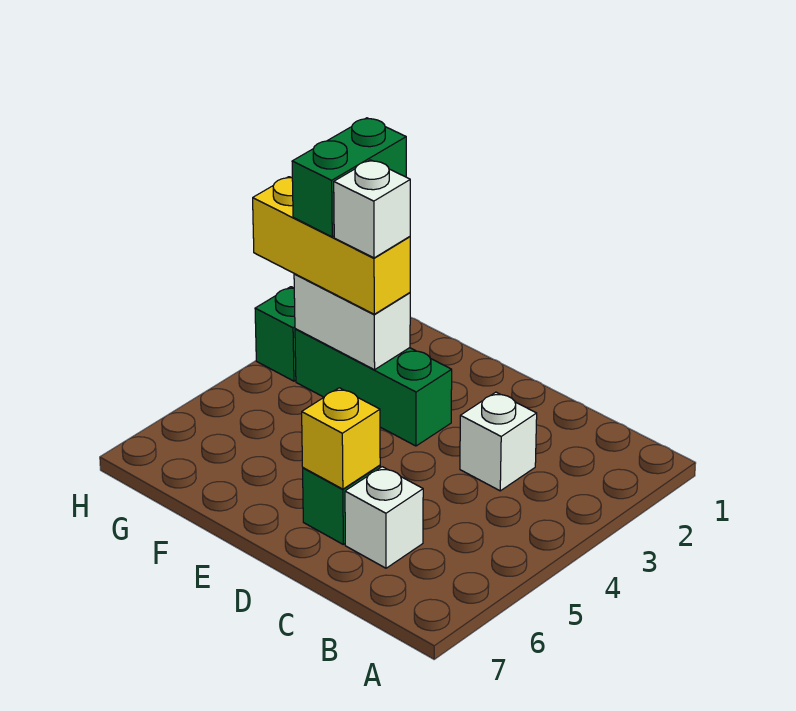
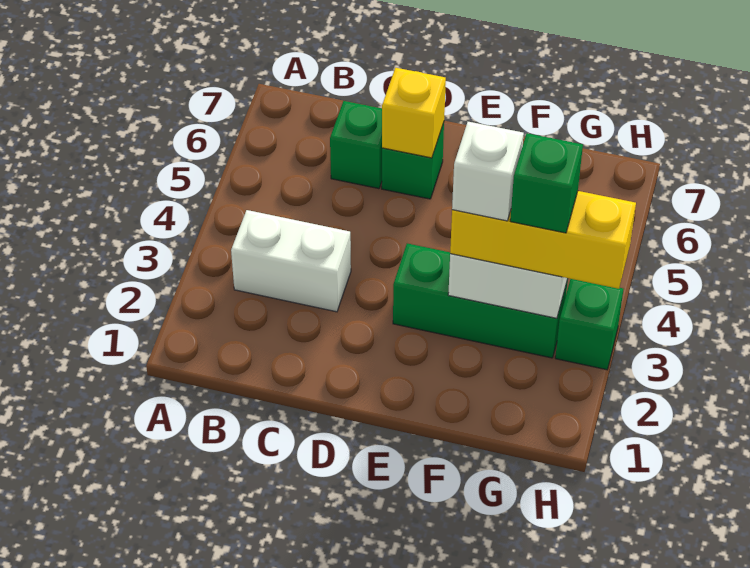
white brick C3 level 1 -> white brick B3:C3 level 1
white brick C6 level 1 -> green brick C6 level 1
green brick G2:G3 level 4 -> green brick G3 level 4

